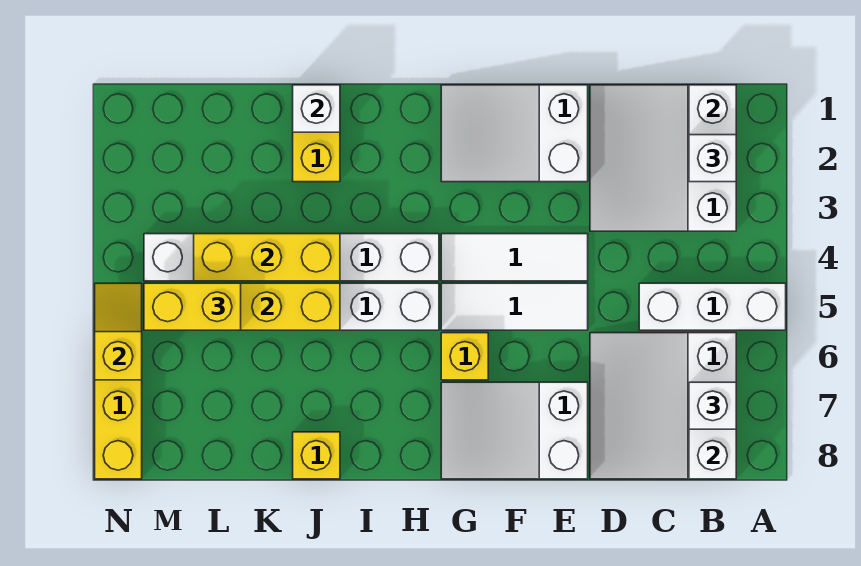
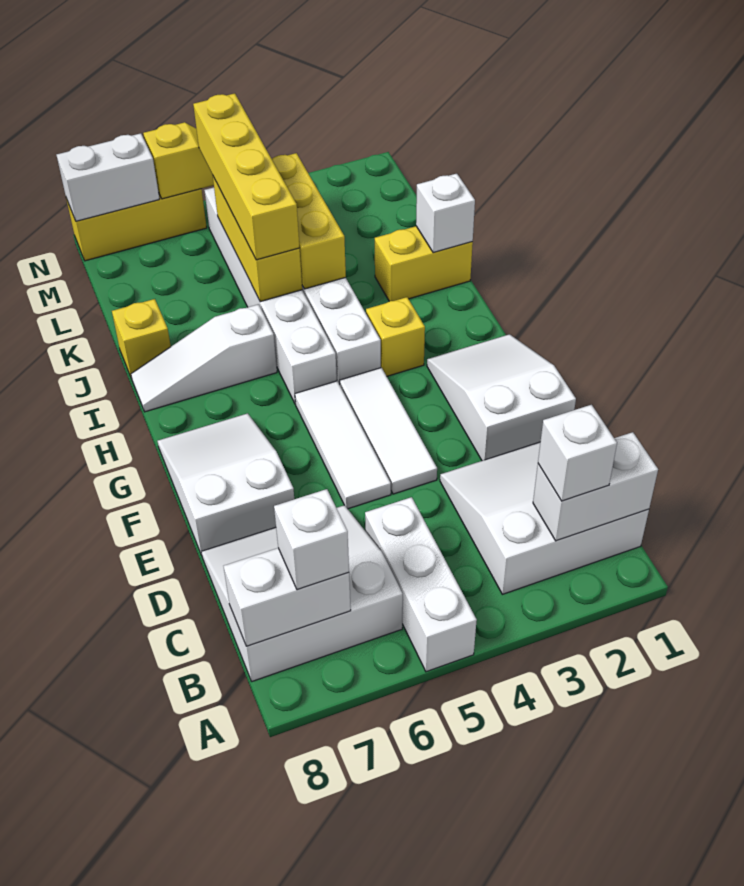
yellow brick G6 level 1 -> yellow brick H3 level 1
none -> white slope I6:I8 level 1 top 6
yellow brick L5:M5 level 3 -> yellow brick J5:M5 level 3
none -> white brick N7:N8 level 2

